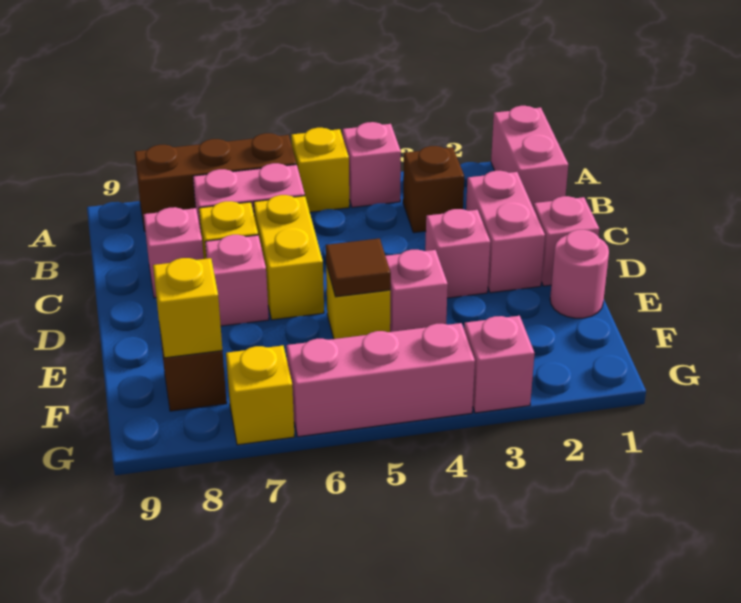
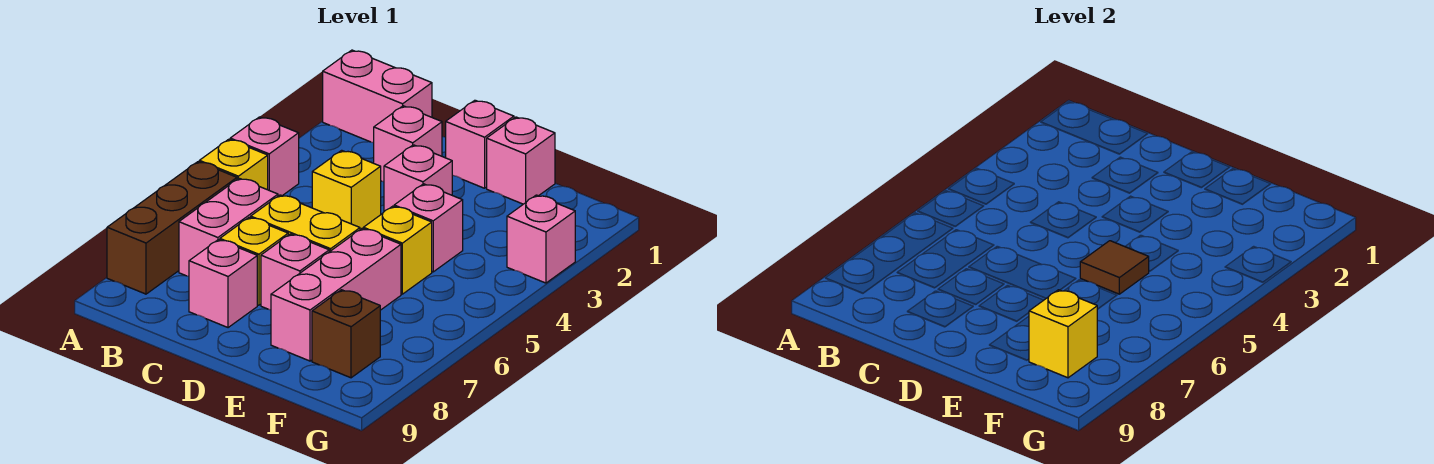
brown brick B3 level 1 -> none
pink brick C2:D2 level 1 -> pink brick C2 level 1
pink round brick E1 level 1 -> pink brick E1 level 1
pink brick G4:G6 level 1 -> pink brick E6:E8 level 1
yellow brick G7 level 1 -> yellow brick C4 level 1

